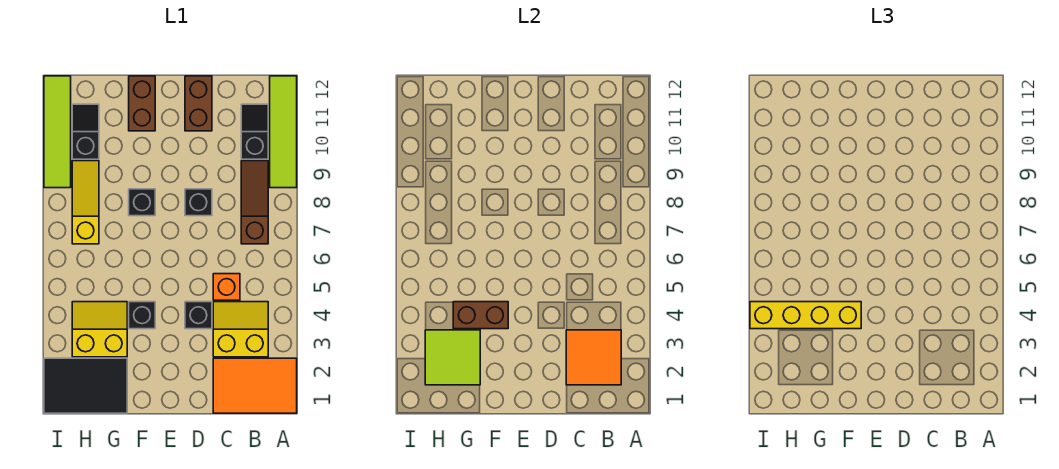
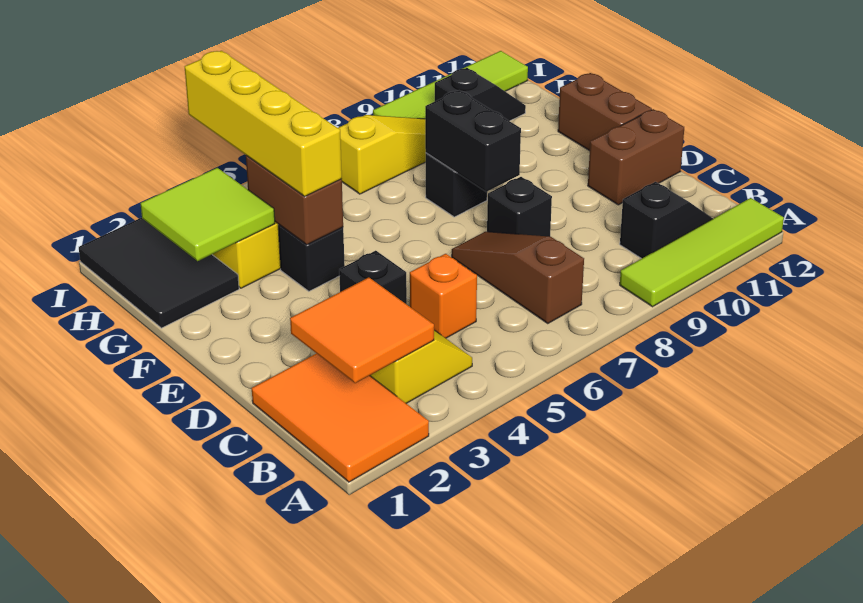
brown slope B7:B9 level 1 top 7 -> brown slope B7:D7 level 1 top B
none -> black brick E8:F8 level 2
brown brick F11:F12 level 1 -> brown brick E12:F12 level 1

